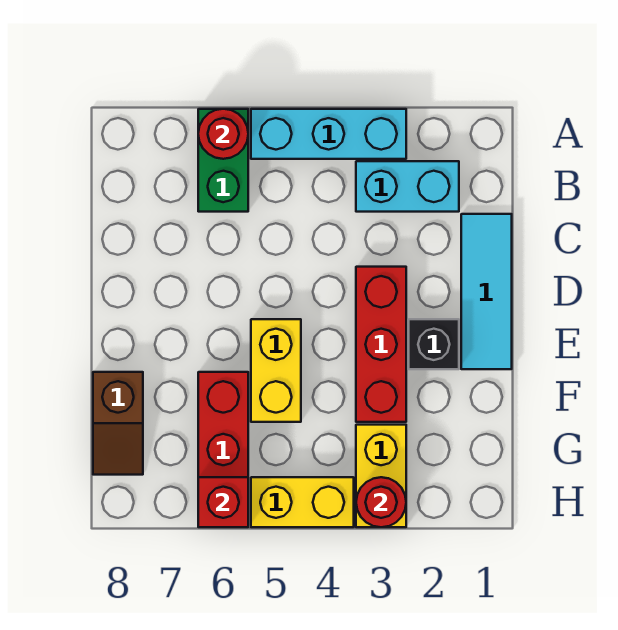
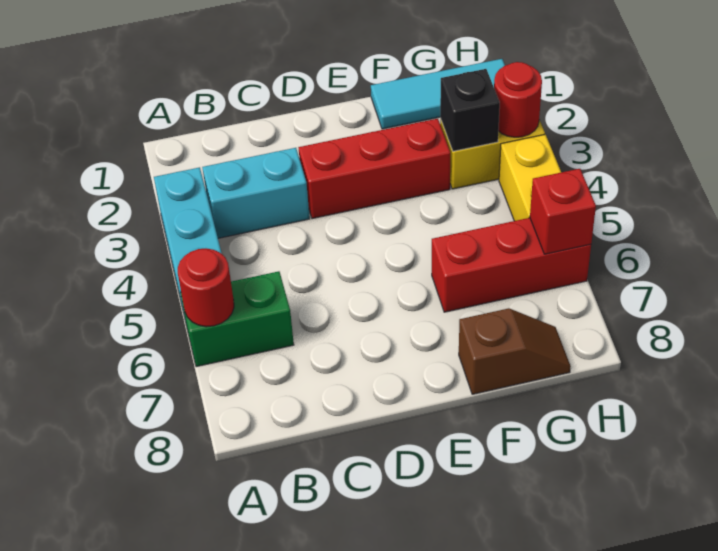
cyan brick B2:B3 level 1 -> cyan brick B3:C3 level 1
cyan tile C1:E1 level 1 -> cyan tile F1:H1 level 1
black brick E2 level 1 -> black brick G3 level 2
yellow brick E5:F5 level 1 -> none

